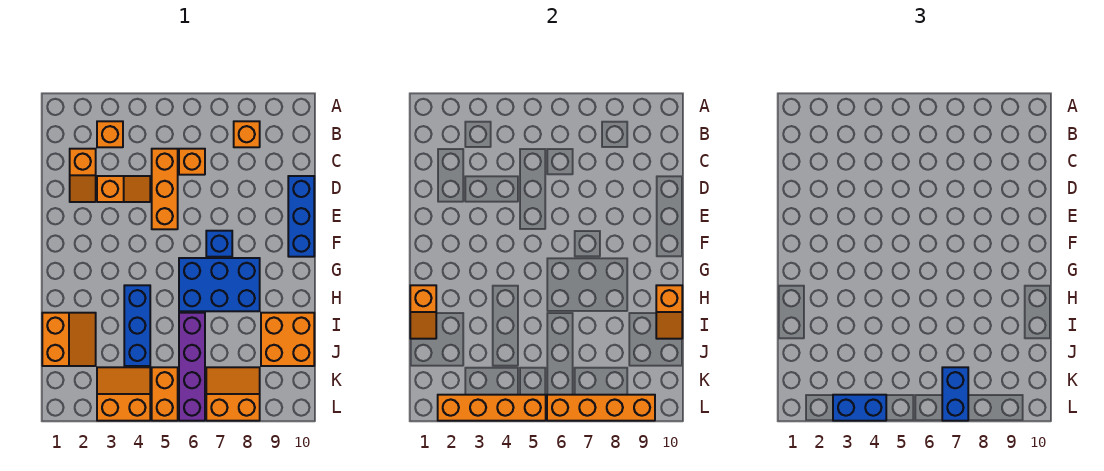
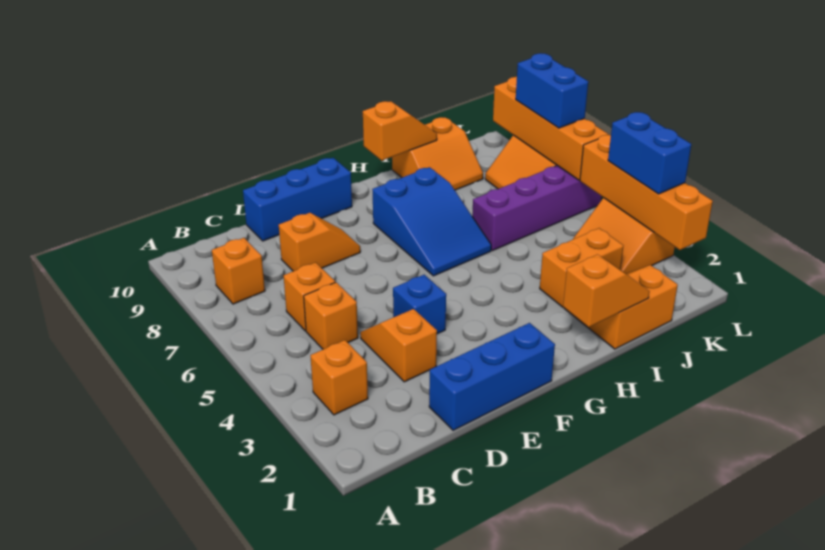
orange slope C2:D2 level 1 top C -> orange slope D8:E8 level 1 top D
orange brick C5:E5 level 1 -> orange brick C5 level 1
blue brick F7 level 1 -> blue brick E4 level 1
blue brick G6:H8 level 1 -> blue slope G6:H8 level 1 top 8
blue brick H4:J4 level 1 -> blue brick D1:F1 level 1
orange brick I9:J10 level 1 -> orange slope I9:J10 level 1 top 10
orange brick K5:L5 level 1 -> orange brick I3:J3 level 1
blue brick K7:L7 level 3 -> blue brick L7:L8 level 3

